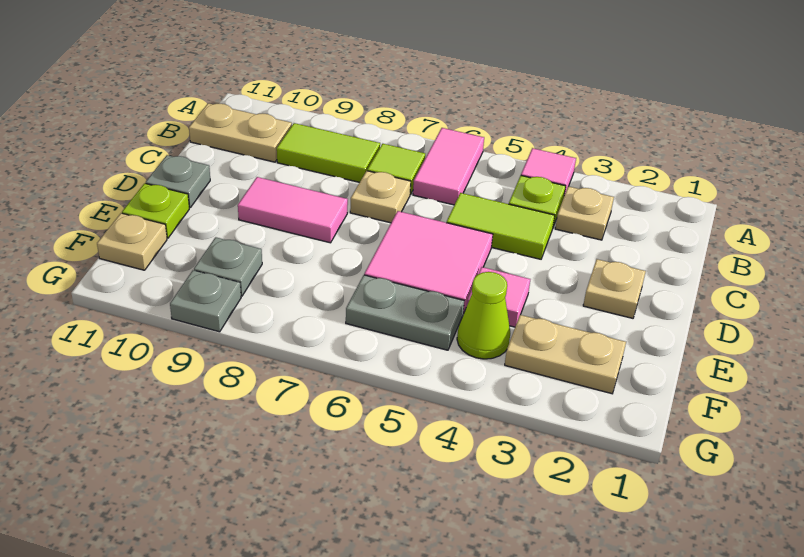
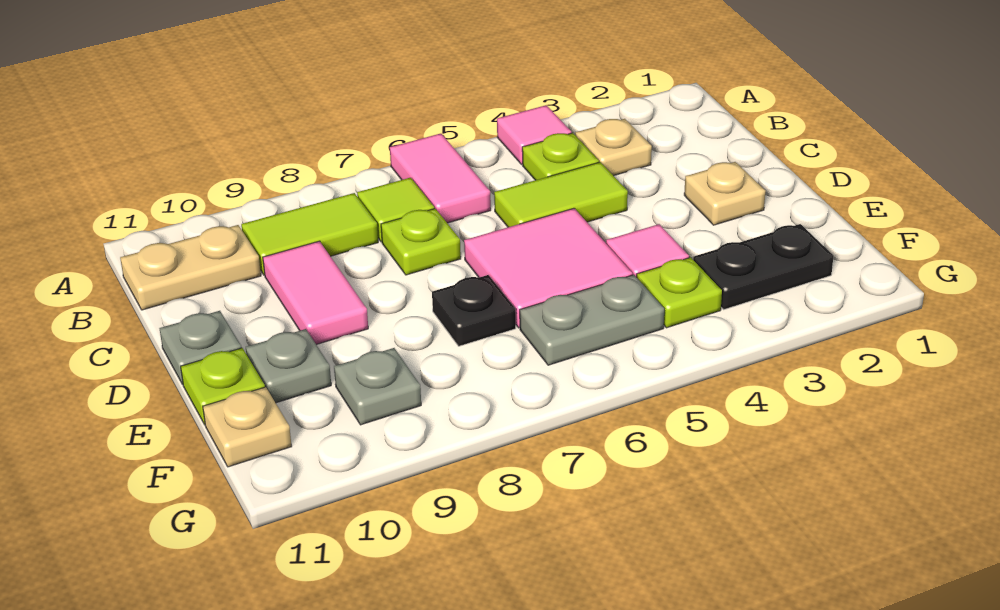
tan plate C7 level 1 -> lime plate C7 level 1
pink tile D8:D9 level 1 -> pink tile C9:D9 level 1
none -> black plate E7 level 1
tan plate F2:F3 level 1 -> black plate F2:F3 level 1
lime cone F4 level 1 -> lime plate F4 level 1
grey plate G9 level 1 -> grey plate E10 level 1

